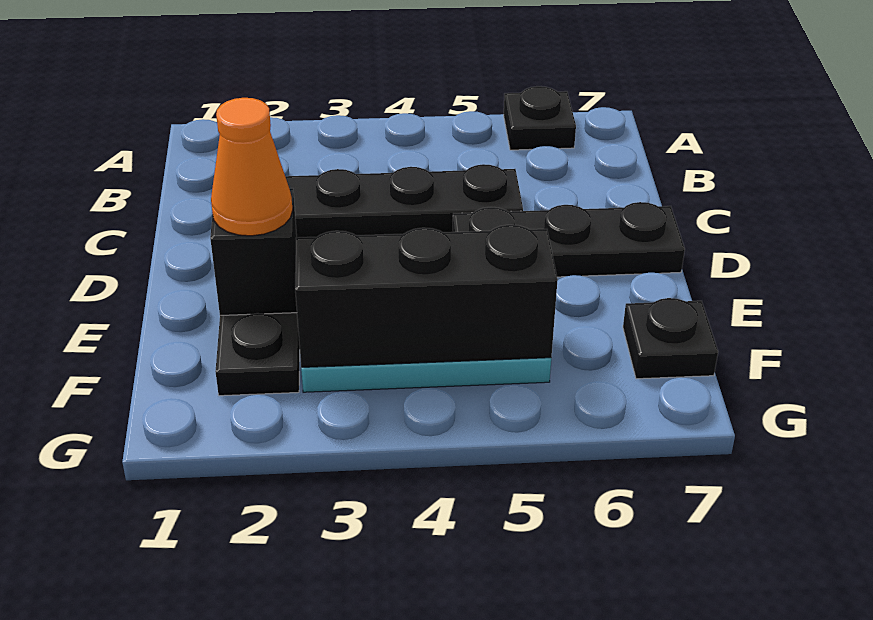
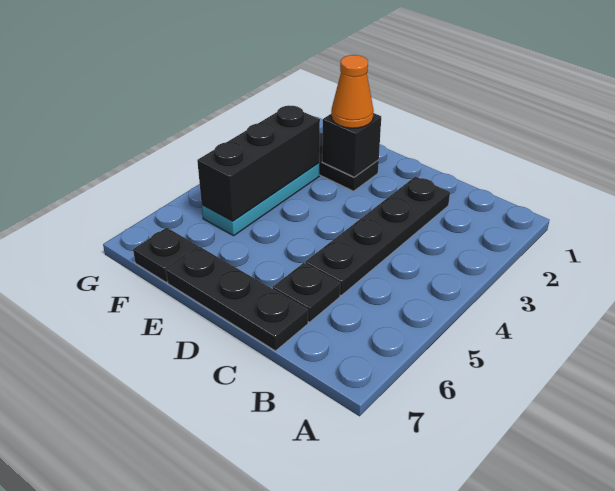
black plate A6 level 1 -> black plate C6 level 1
black plate D5:D7 level 1 -> black plate C7:E7 level 1

